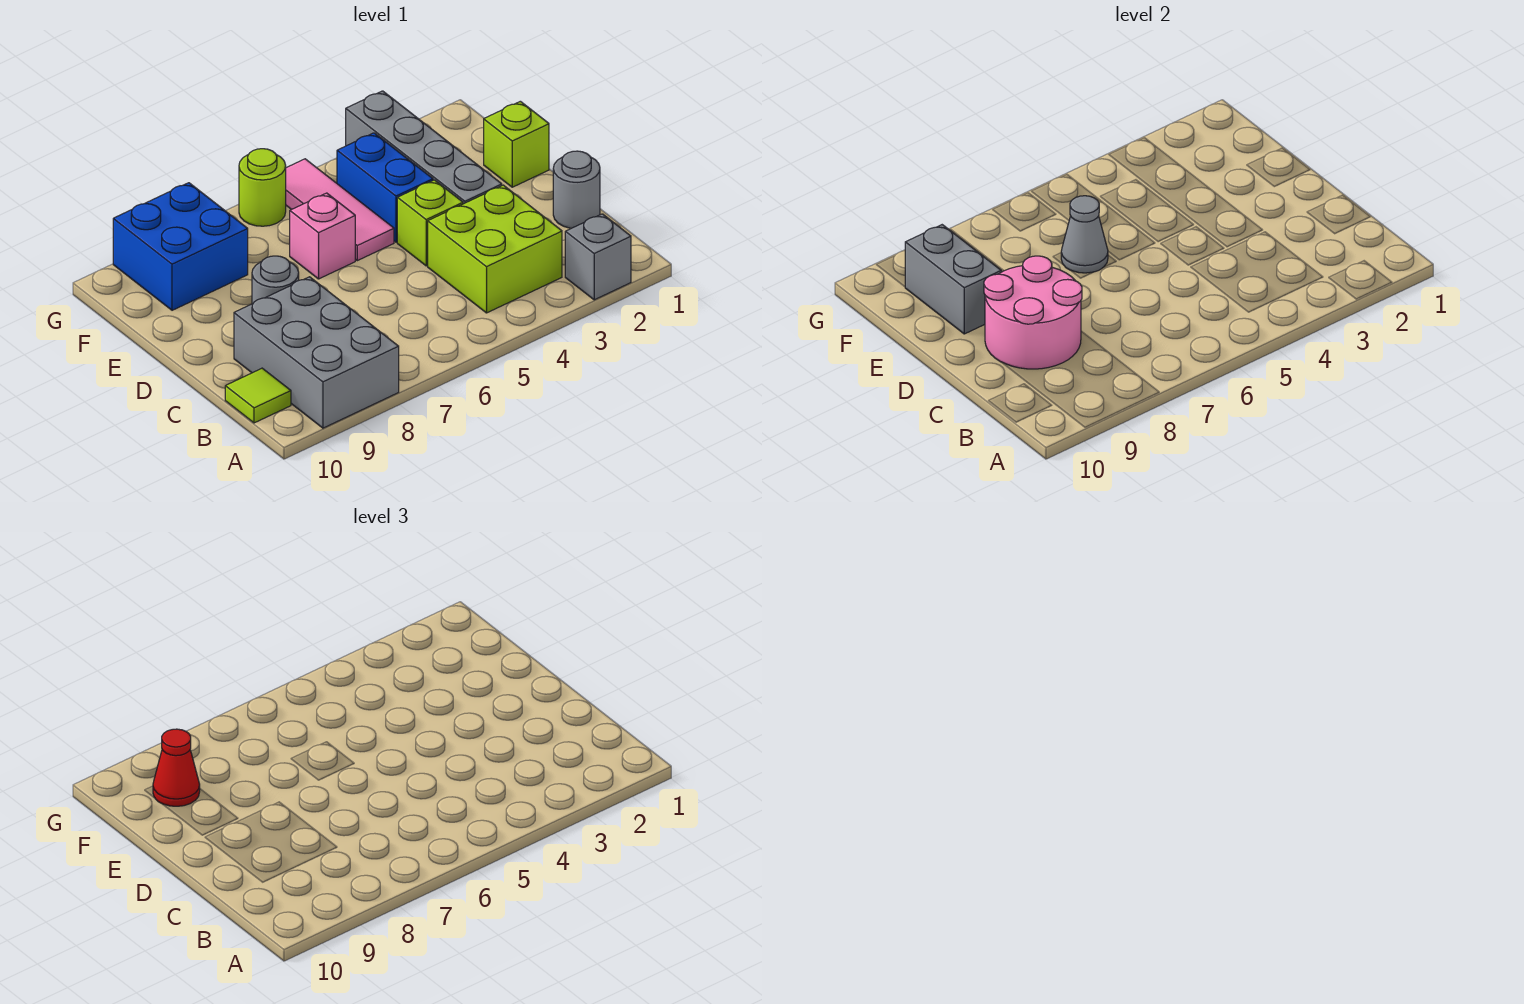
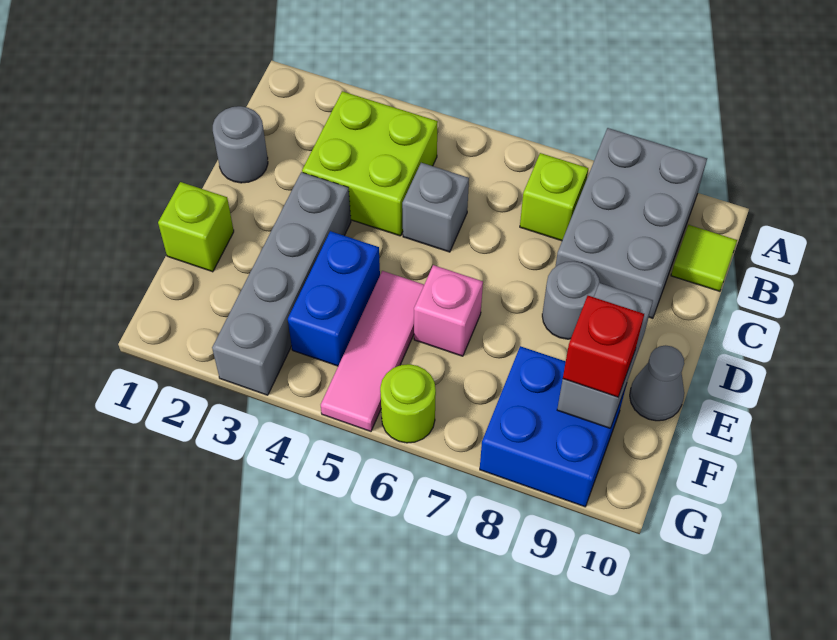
grey brick A2 level 1 -> grey brick C5 level 1
pink round brick C8:D9 level 2 -> none
lime brick D4 level 1 -> lime brick B7 level 1
grey cone E6 level 2 -> grey cone E10 level 1
red cone F9 level 3 -> red brick F9 level 3

